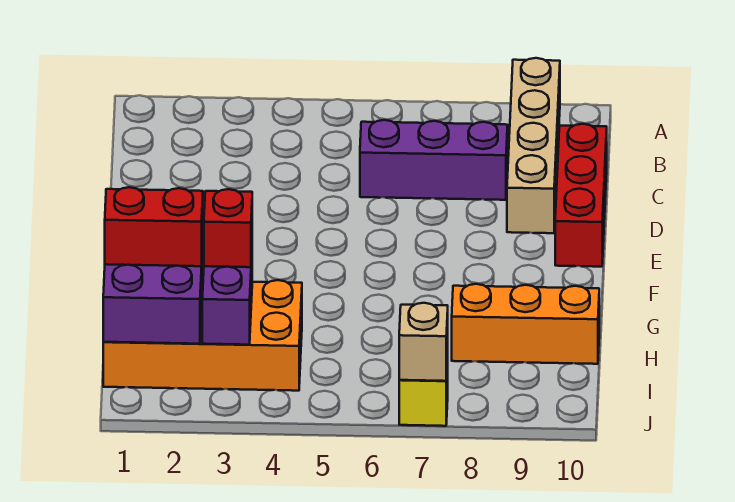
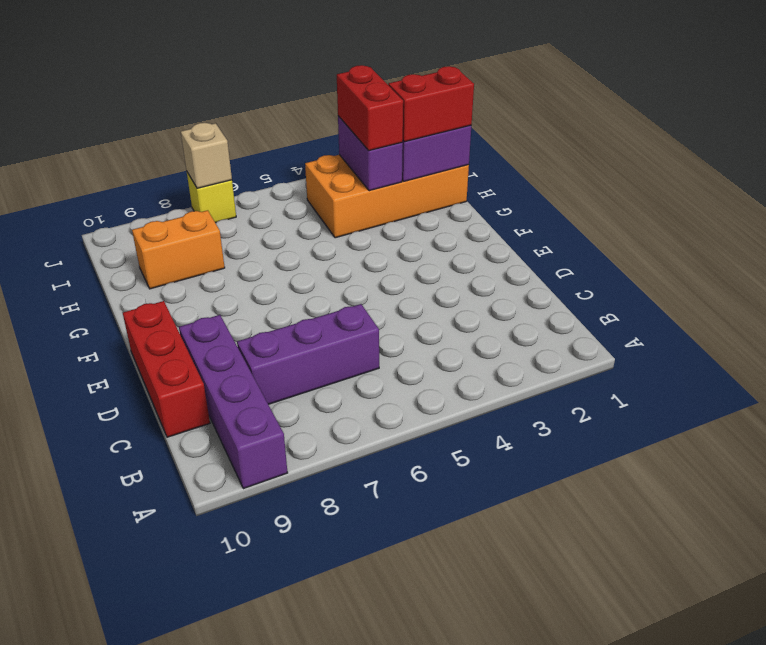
tan brick A9:D9 level 1 -> purple brick A9:D9 level 1
red brick H3 level 3 -> red brick H3:I3 level 3
orange brick H8:H10 level 1 -> orange brick H8:H9 level 1

